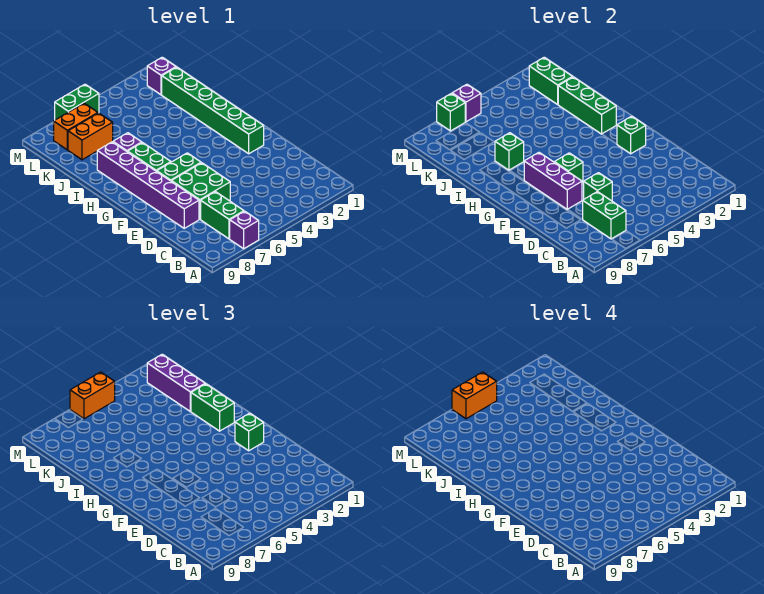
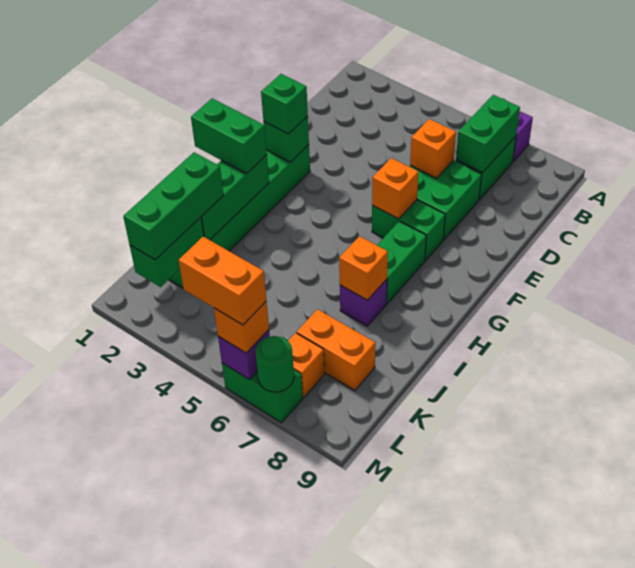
green brick D6 level 2 -> orange brick D6 level 2
purple brick D8:I8 level 1 -> none
purple brick E7:G7 level 2 -> none
green brick F6 level 2 -> orange brick F6 level 2
green brick H2:I2 level 3 -> green brick H1:H2 level 3
green brick I7 level 2 -> orange brick I7 level 2
purple brick J2:L2 level 3 -> green brick J2:L2 level 3
purple brick L2 level 1 -> none
orange brick L7:L8 level 1 -> orange brick L7 level 1
orange brick M5:M6 level 3 -> orange brick M6 level 3
green brick M7 level 2 -> green round brick M7 level 2

